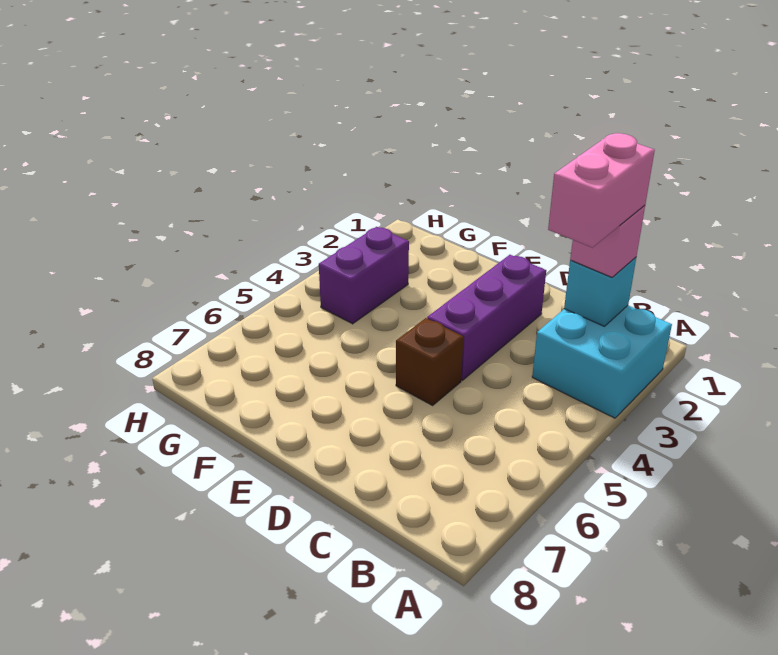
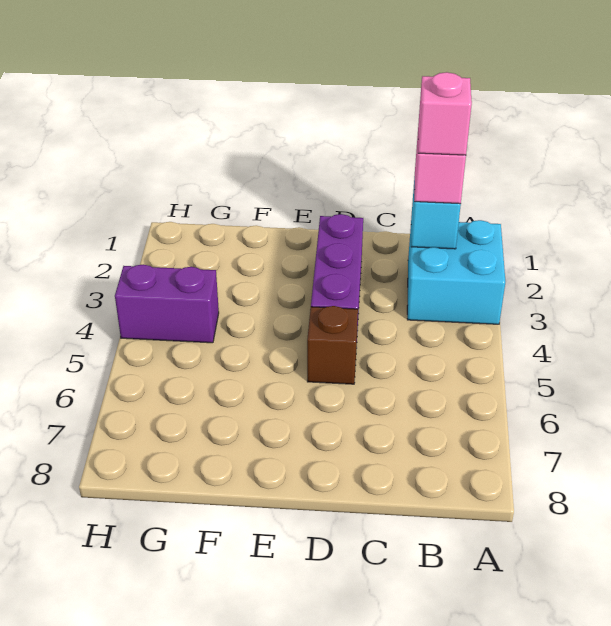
pink brick B2:B3 level 4 -> pink brick B2 level 4
purple brick G3:G4 level 1 -> purple brick G4:H4 level 1

